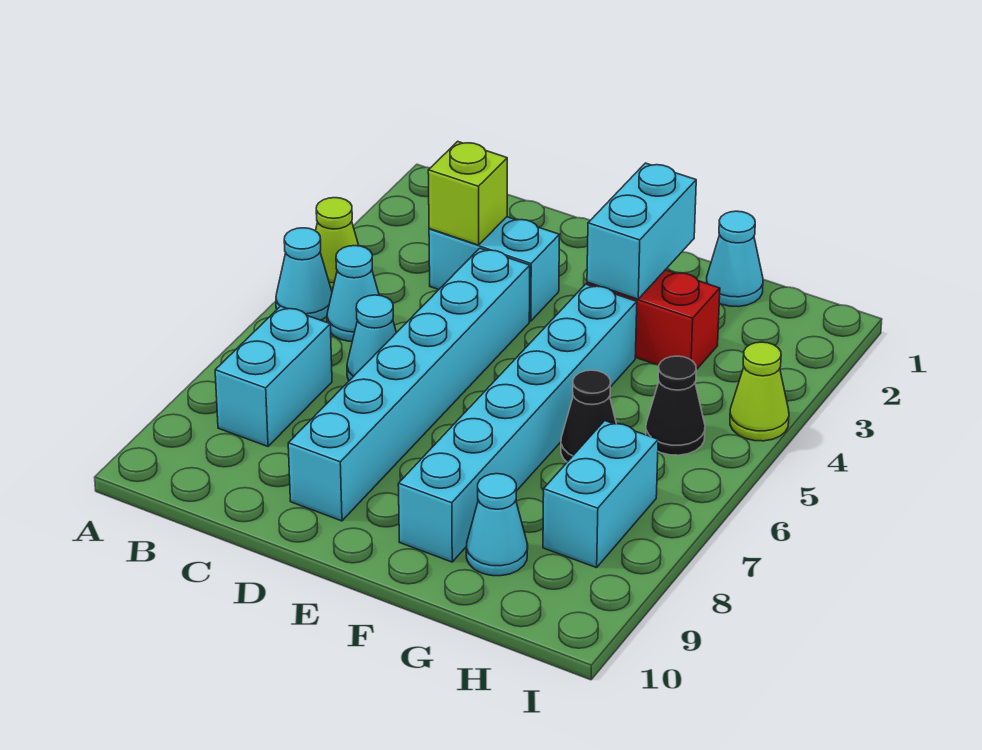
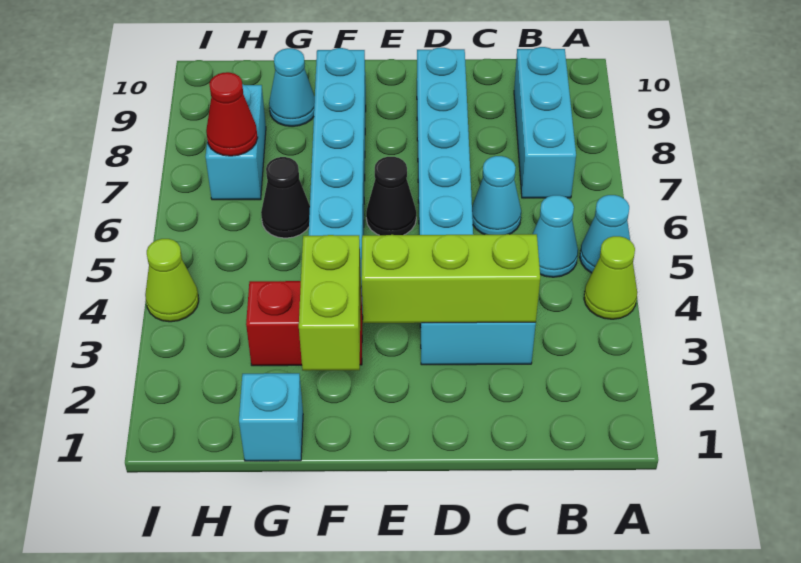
cyan brick B7:B8 level 1 -> cyan brick B7:B9 level 1
lime brick C3 level 2 -> lime brick C3:E3 level 2
cyan brick F2:F3 level 2 -> lime brick F2:F3 level 2
cyan cone G1 level 1 -> cyan brick G1 level 1
black cone H5 level 1 -> black cone E6 level 1
none -> red cone H7 level 2

